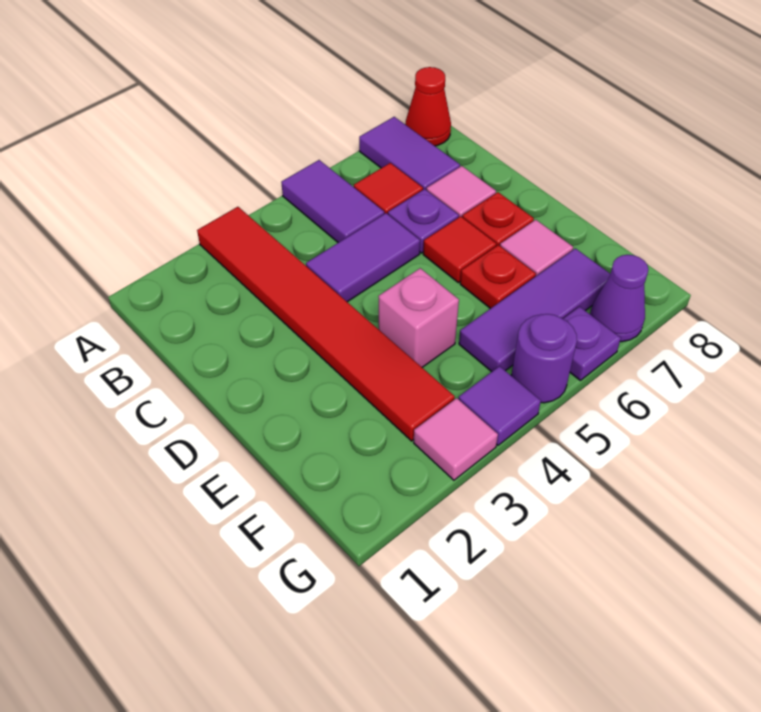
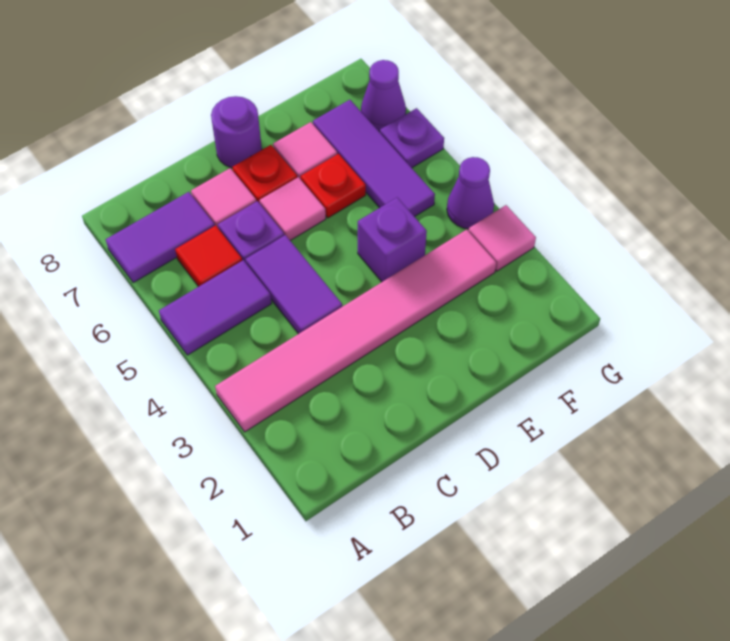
red tile A3:F3 level 1 -> pink tile A3:F3 level 1
red cone A8 level 1 -> none
red tile D6 level 1 -> pink tile D6 level 1
pink brick E4 level 1 -> purple brick E4 level 1
purple tile G4 level 1 -> purple cone G4 level 1
purple round brick G5 level 1 -> purple round brick D8 level 1

